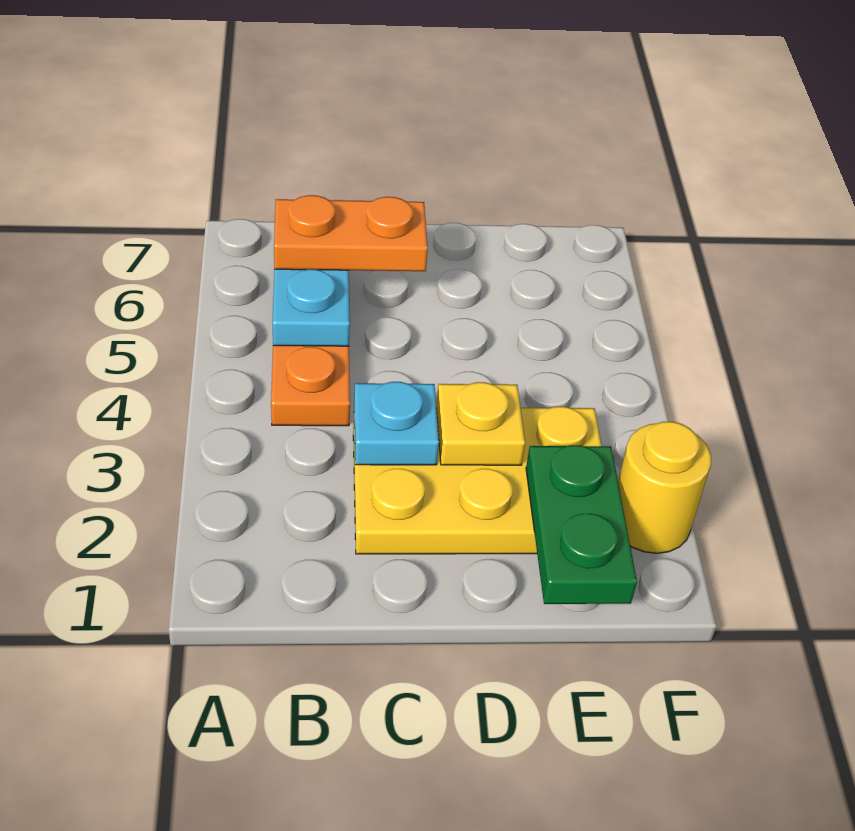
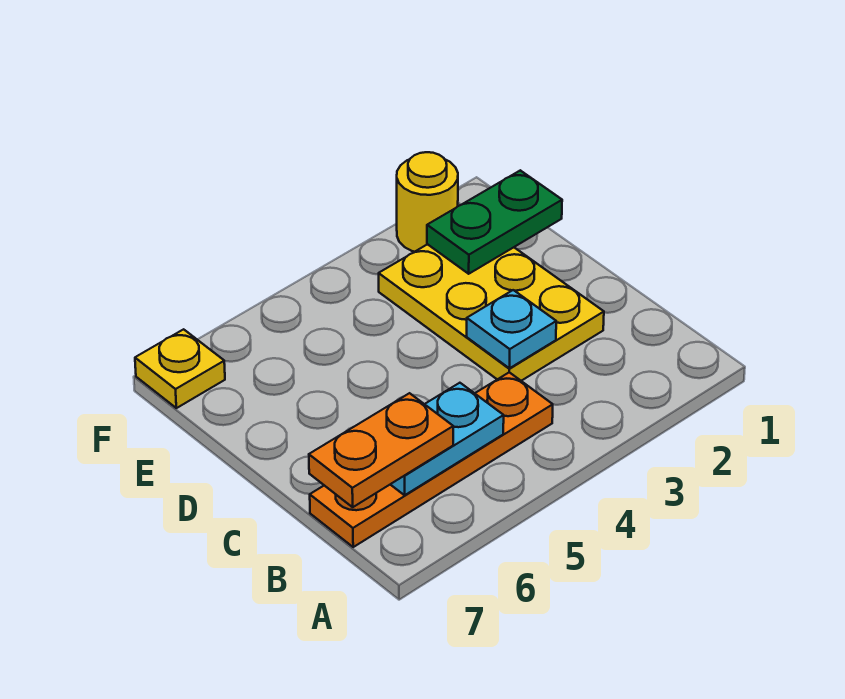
orange plate B6:C6 level 3 -> orange plate B6:B7 level 3
yellow plate D3 level 2 -> yellow plate F7 level 1

